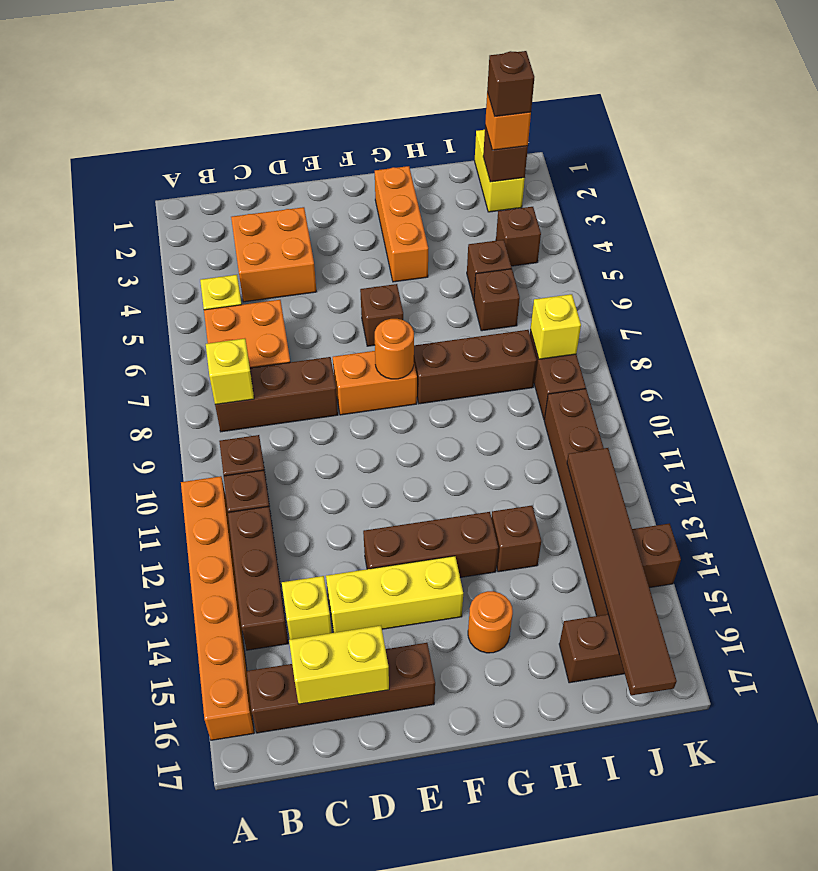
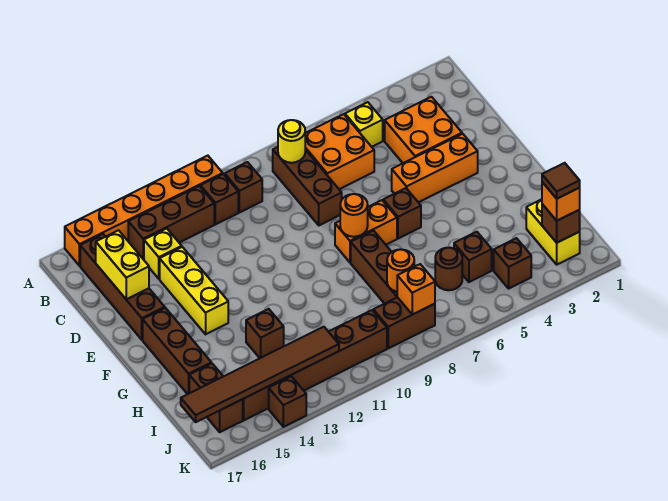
yellow brick B8 level 2 -> yellow round brick B8 level 2
orange brick E8:F8 level 1 -> orange brick F7:F8 level 1
brown brick E13:G13 level 1 -> brown brick F16:H16 level 1
orange brick G2:G4 level 1 -> orange brick E3:E5 level 1
orange round brick G15 level 1 -> orange round brick I8 level 2
brown brick I6 level 1 -> brown round brick I6 level 1
yellow brick J1:J2 level 1 -> yellow brick I2:J2 level 1
brown brick J2 level 4 -> brown tile J2 level 4
yellow brick J8 level 2 -> orange brick J8 level 2

